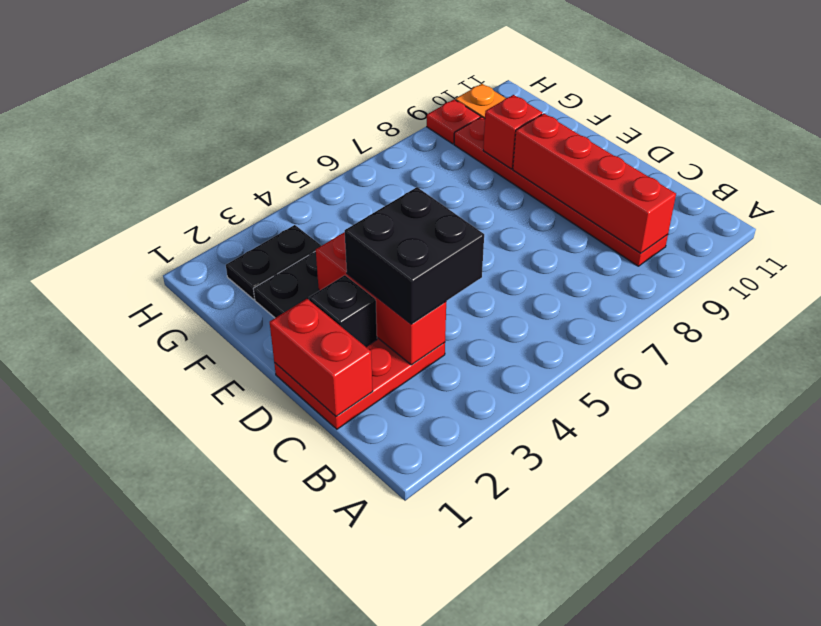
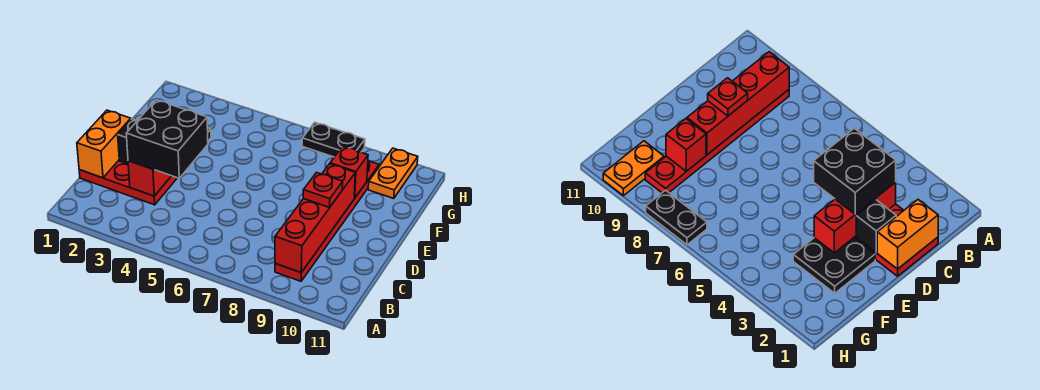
red brick C1:D1 level 2 -> orange brick C1:D1 level 2
black plate G2:G3 level 1 -> black plate H7:H8 level 1
red plate H9 level 1 -> red plate D9 level 3

